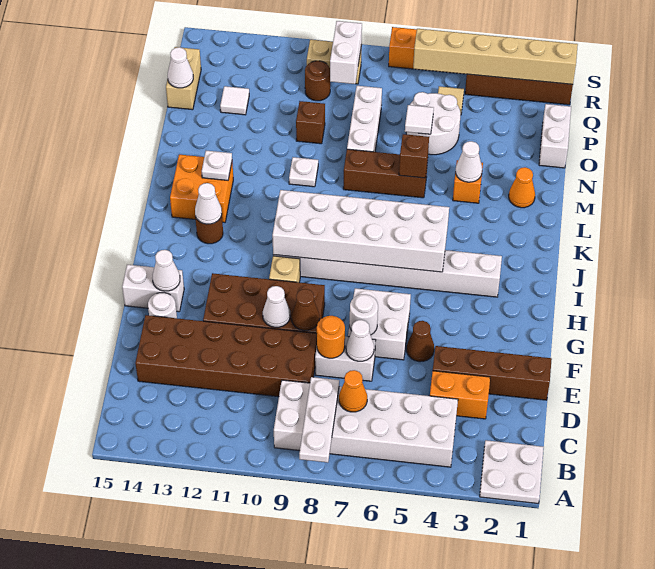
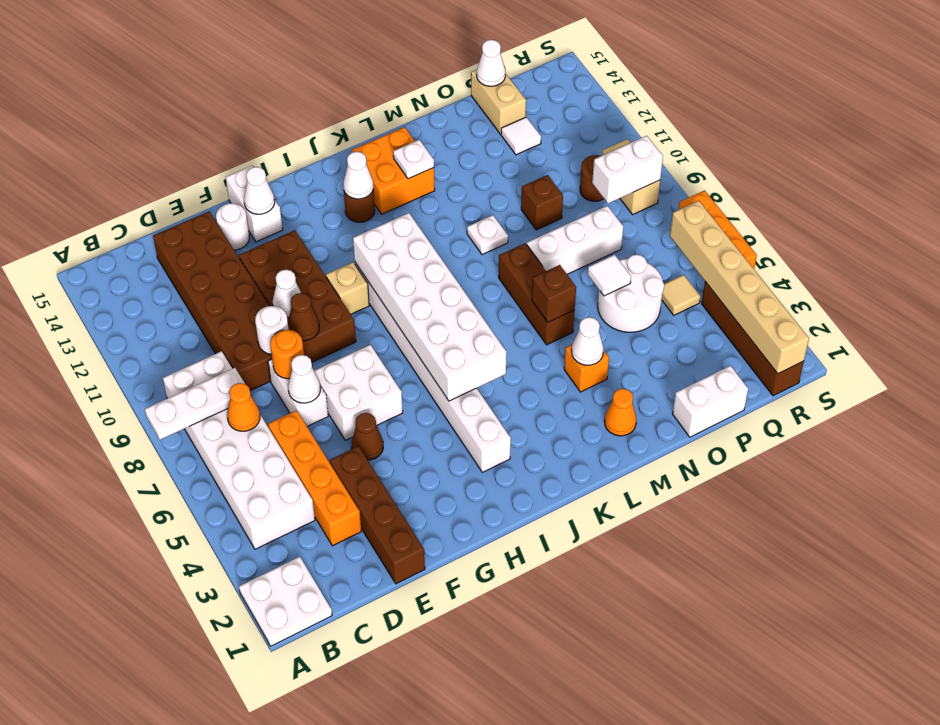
orange brick D3:D4 level 1 -> orange brick D3:D6 level 1
white round brick F7 level 2 -> white round brick E9 level 2
tan brick P15:Q15 level 1 -> tan brick P14:P15 level 1

